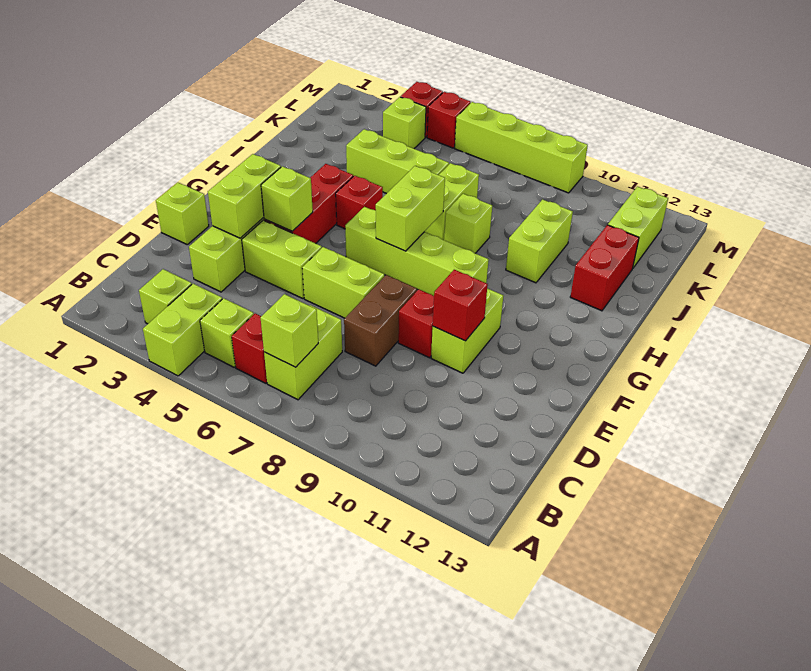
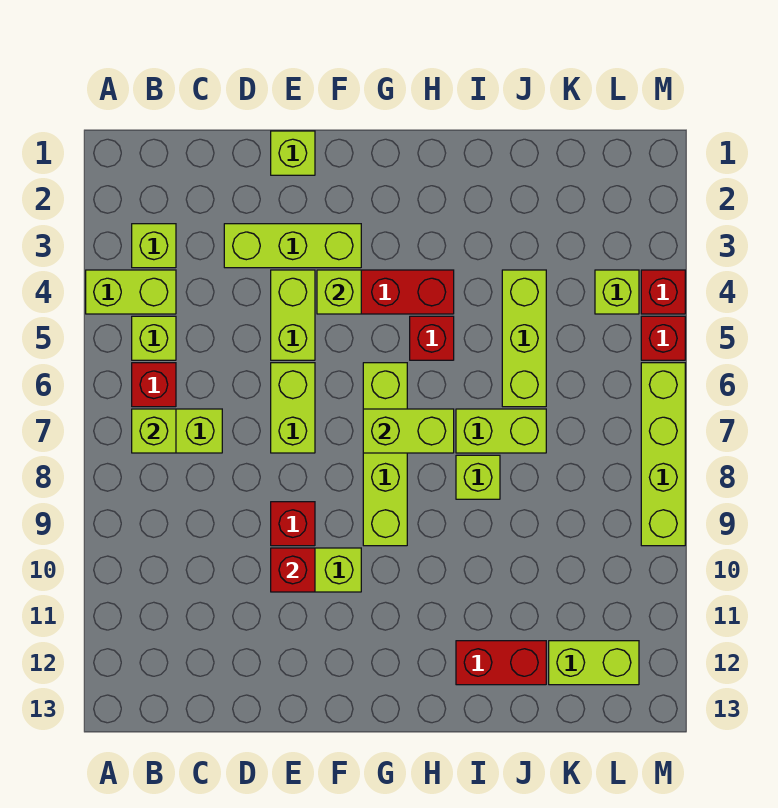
brown brick D8:E8 level 1 -> none
lime brick E3:F3 level 2 -> none
lime brick I10:J10 level 1 -> none

